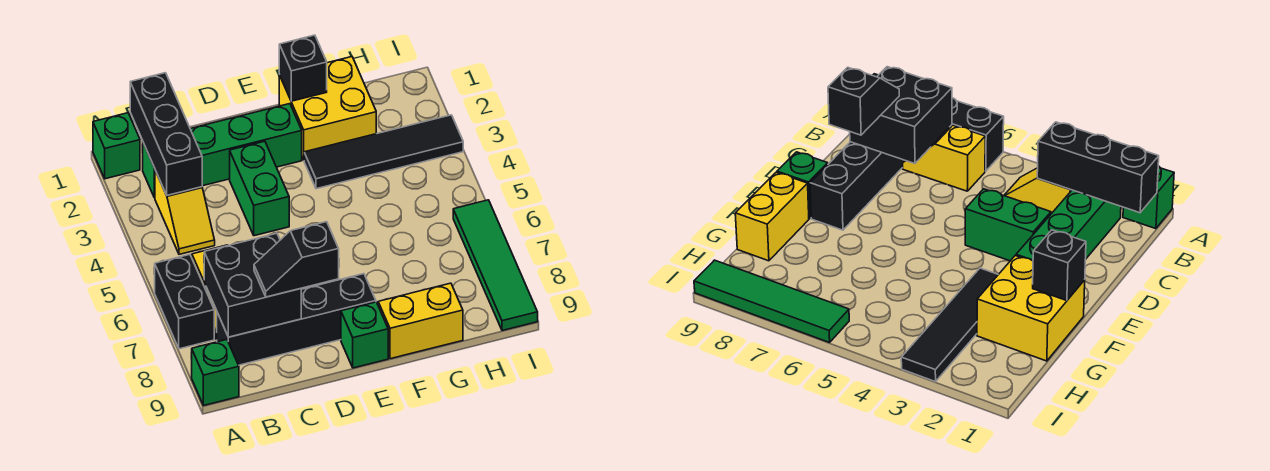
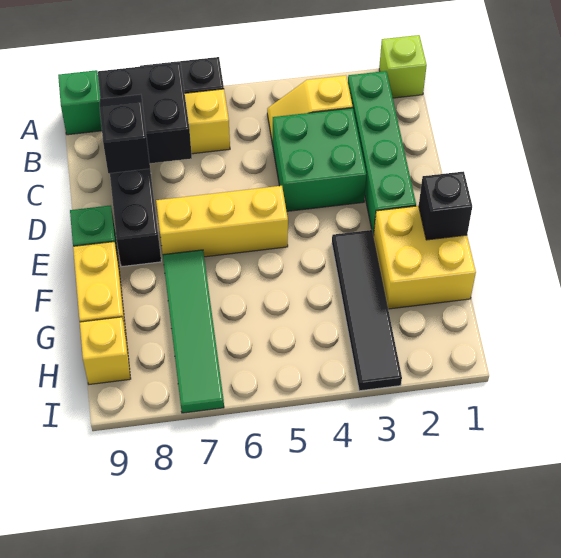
green brick A1 level 1 -> lime brick A1 level 1
black brick B1:B3 level 2 -> none
green brick D3:D4 level 1 -> green brick C3:D4 level 1
none -> yellow brick E5:E7 level 1
none -> yellow brick H9 level 1
green tile I6:I9 level 1 -> green tile F7:I7 level 1

